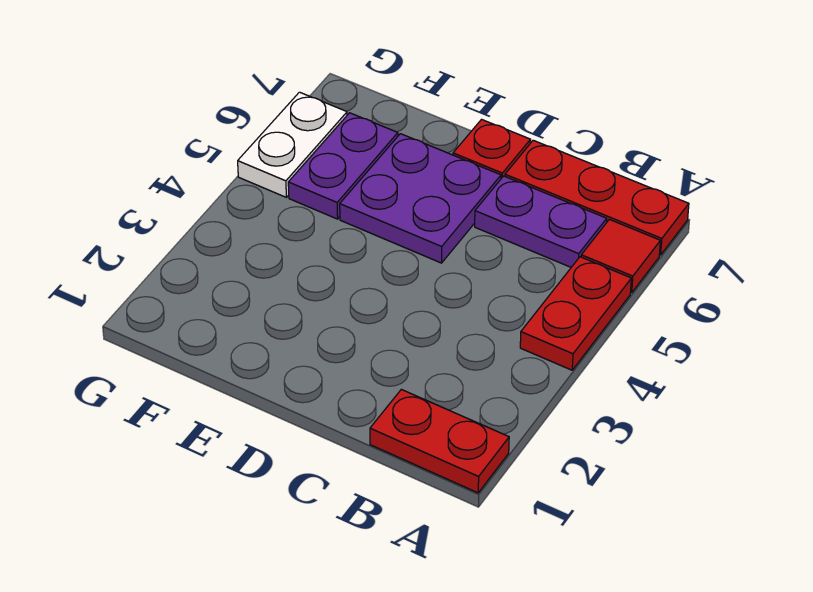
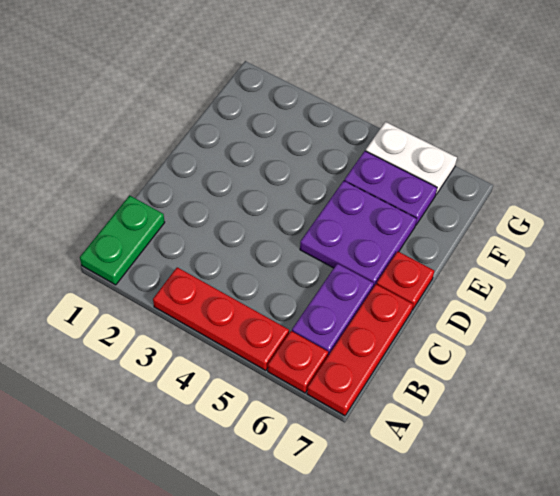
red plate A1:B1 level 1 -> green plate A1:B1 level 1
red plate A4:A5 level 1 -> red plate A3:A5 level 1
red tile A6 level 1 -> red plate A6 level 1

